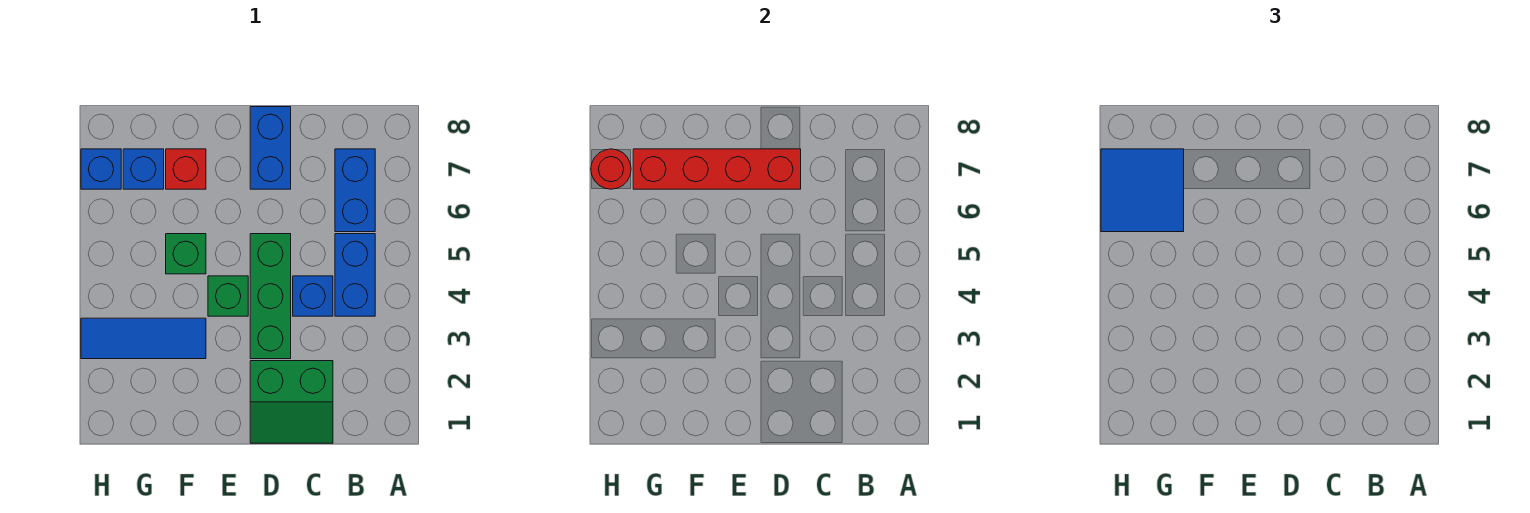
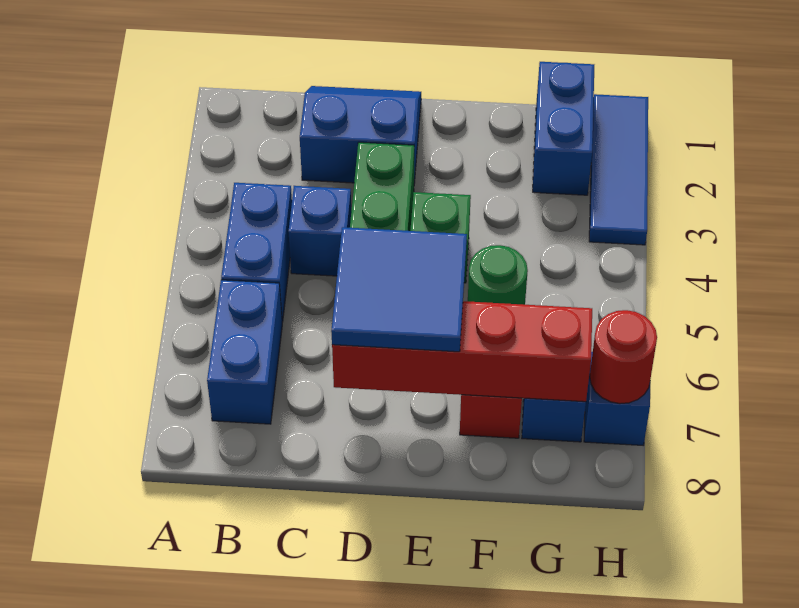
green slope C1:D2 level 1 top 2 -> blue slope C1:D2 level 1 top 2
blue brick D7:D8 level 1 -> blue brick G1:G2 level 1
blue tile F3:H3 level 1 -> blue tile H1:H3 level 1
green brick F5 level 1 -> green round brick F5 level 1
blue tile G6:H7 level 3 -> blue tile D6:E7 level 3

